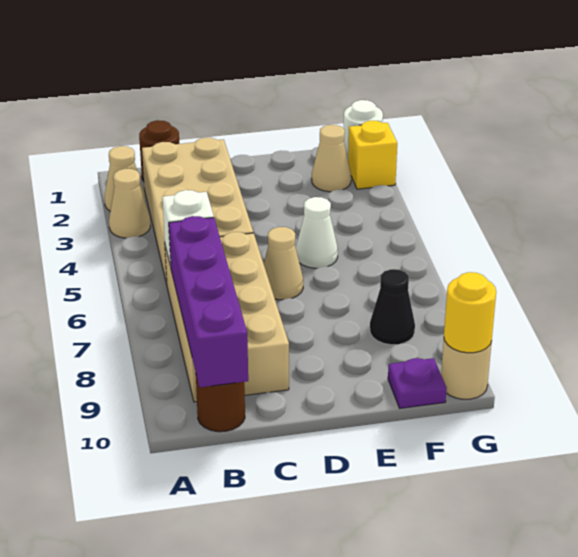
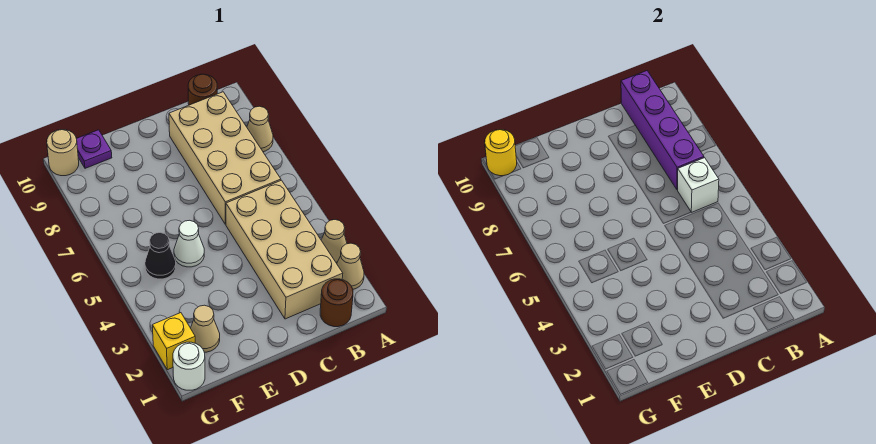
tan cone D6 level 1 -> tan cone A8 level 1
black cone F8 level 1 -> black cone F5 level 1

